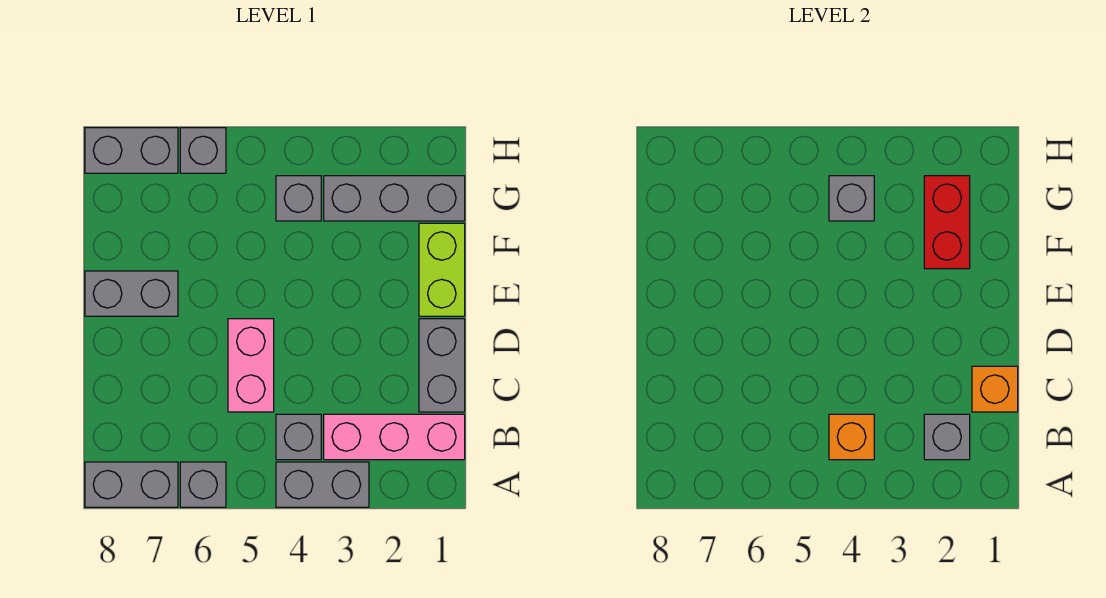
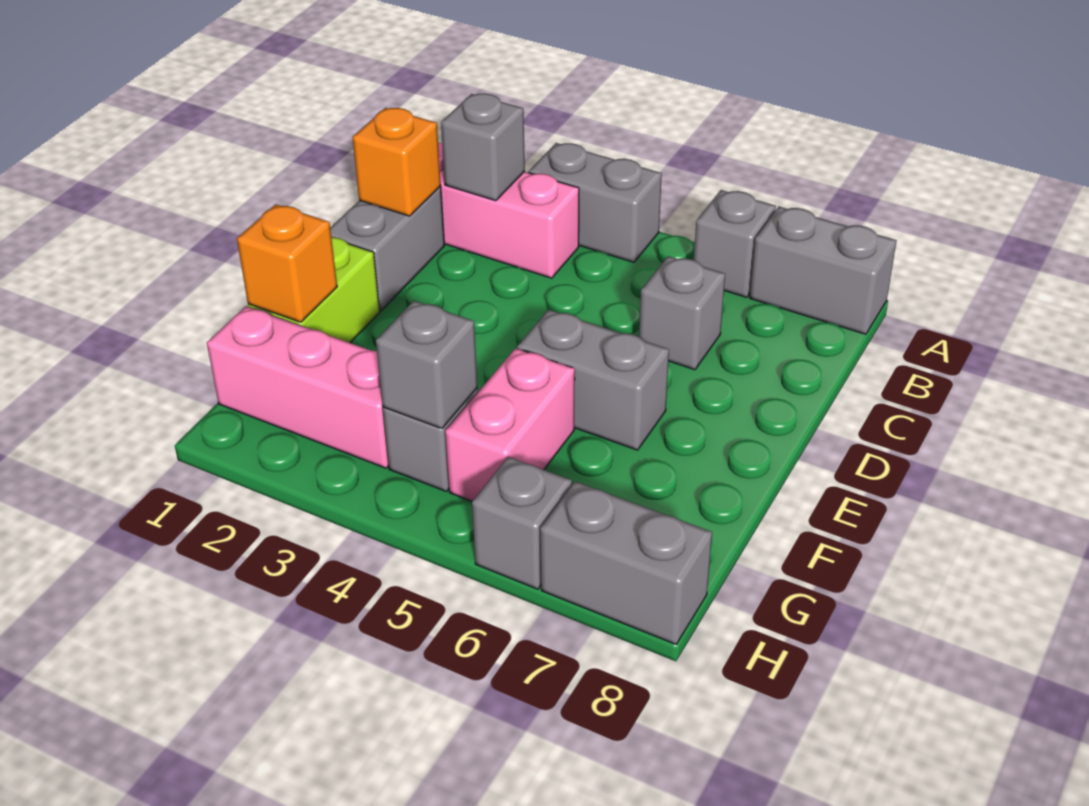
grey brick B4 level 1 -> grey brick C6 level 1
orange brick B4 level 2 -> orange brick F1 level 2
pink brick C5:D5 level 1 -> pink brick F5:G5 level 1
grey brick E7:E8 level 1 -> grey brick E5:E6 level 1
red brick F2:G2 level 2 -> none
grey brick G1:G3 level 1 -> pink brick G1:G3 level 1

